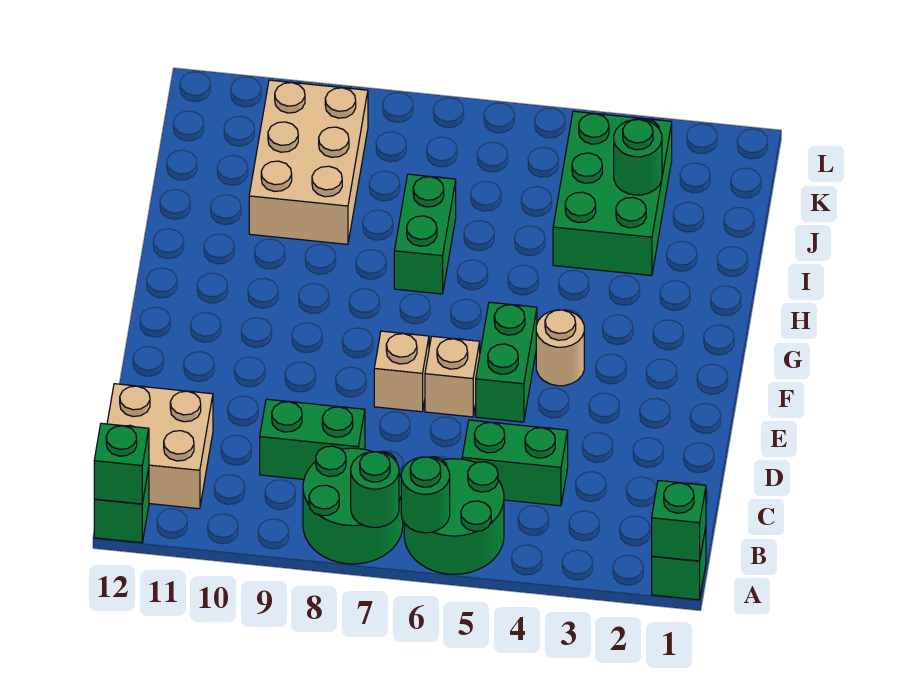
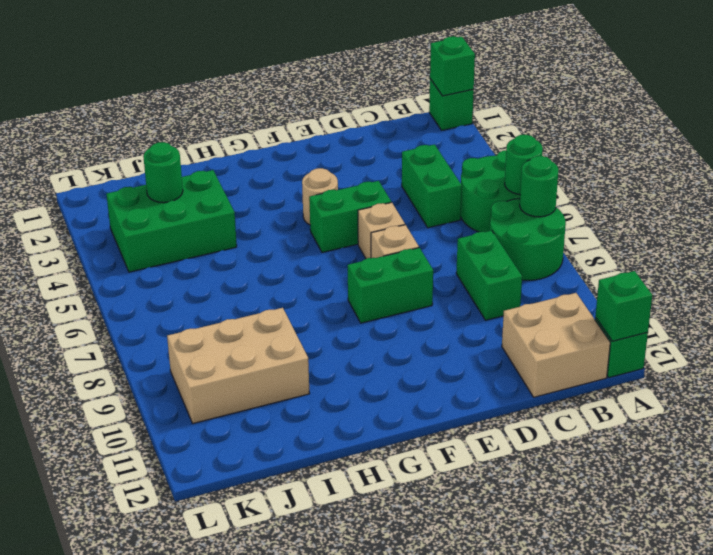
green brick H7:I7 level 1 -> green brick E8:F8 level 1

